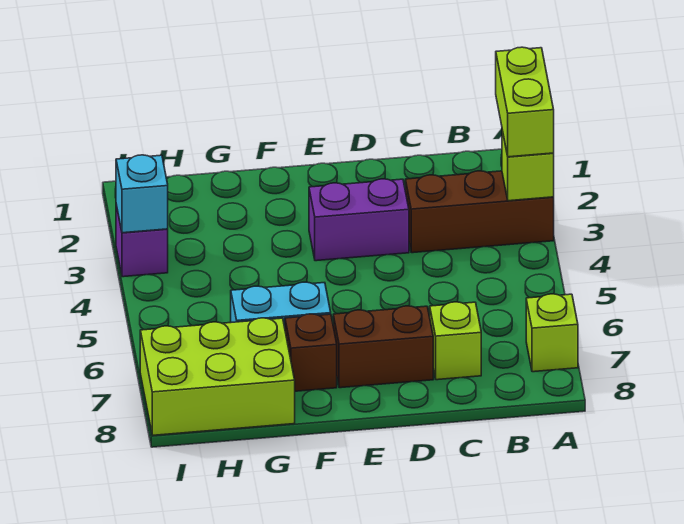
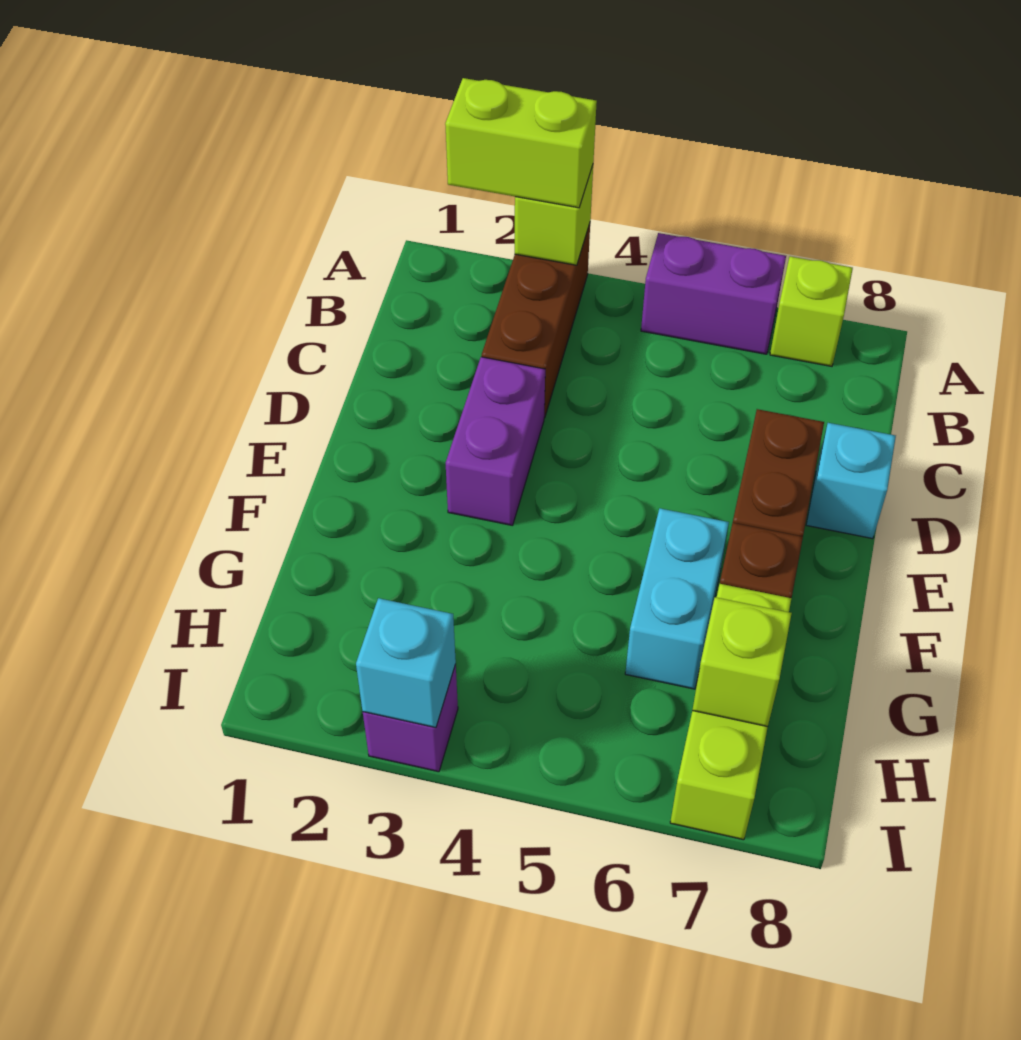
none -> purple brick A5:A6 level 1
lime brick C7 level 1 -> lime brick H7 level 2
none -> cyan brick D8 level 1
lime brick G7:I8 level 1 -> lime brick G7:I7 level 1

